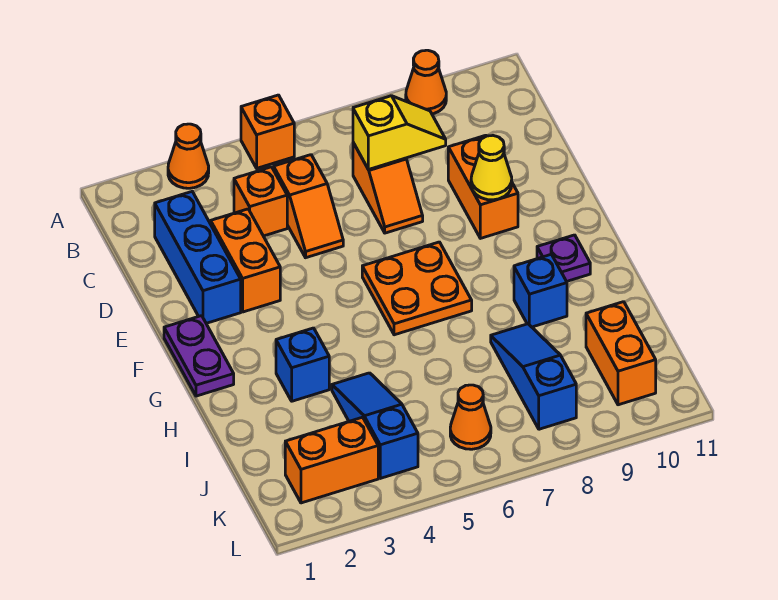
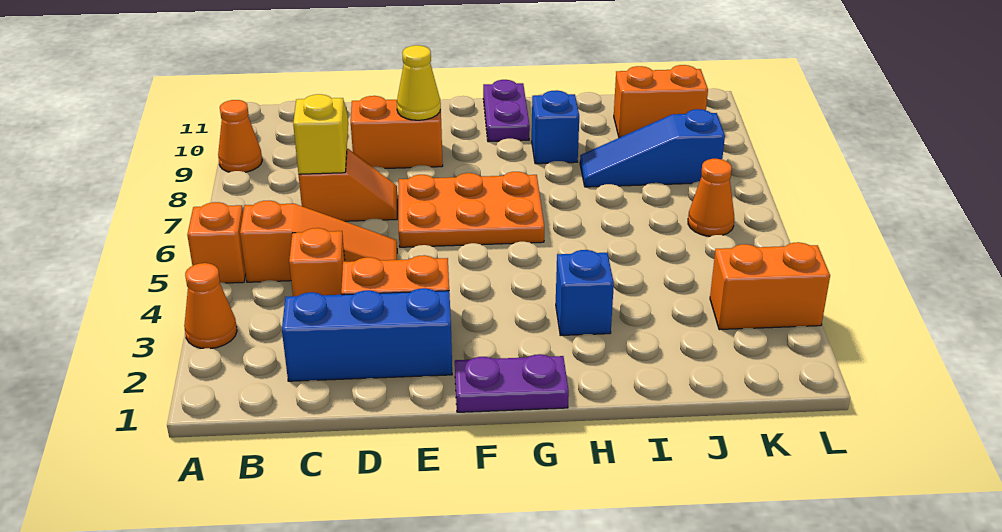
orange slope C5:D5 level 1 top C -> orange slope B5:D5 level 1 top B
orange plate F6:G7 level 1 -> orange plate E6:G7 level 1
purple plate G10 level 1 -> purple plate G10:G11 level 1
blue slope I4:K4 level 1 top K -> none
orange brick K2:K3 level 1 -> orange brick K3:L3 level 1

